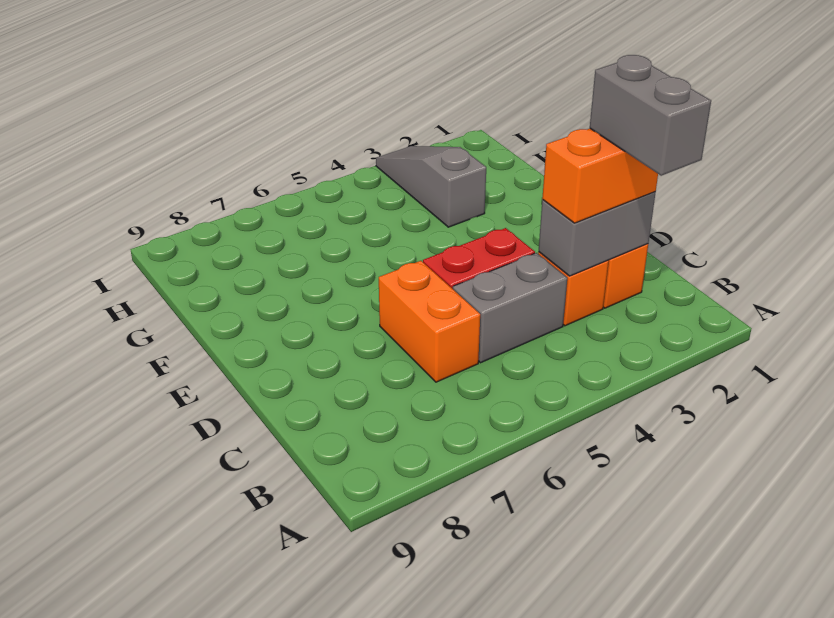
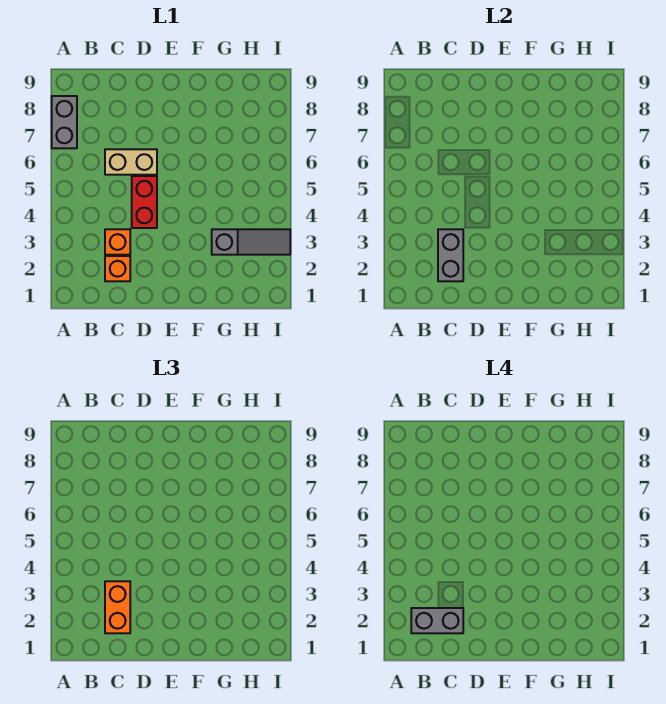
grey brick C4:C5 level 1 -> grey brick A7:A8 level 1
orange brick C6:D6 level 1 -> tan brick C6:D6 level 1

